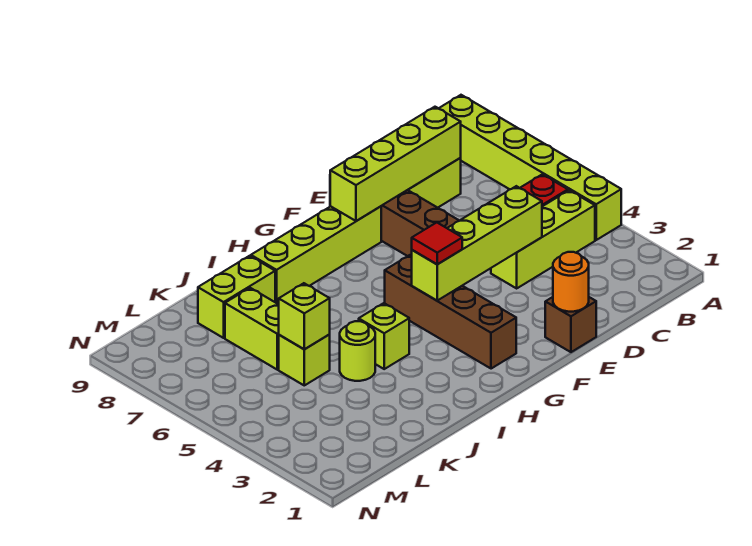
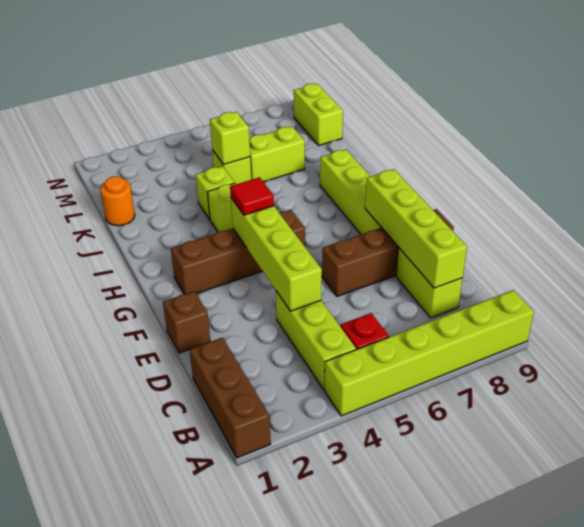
none -> brown brick A1:C1 level 1
orange round brick E1 level 2 -> orange round brick K1 level 1
lime round brick J4 level 1 -> lime brick J4 level 1
lime brick J8:K8 level 1 -> lime brick L9:M9 level 1

